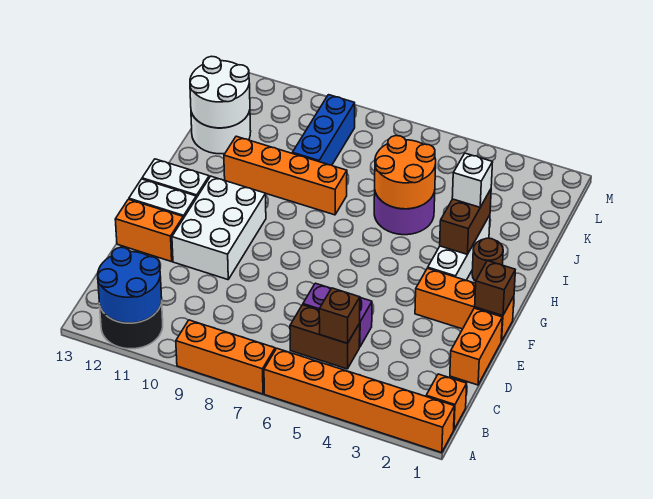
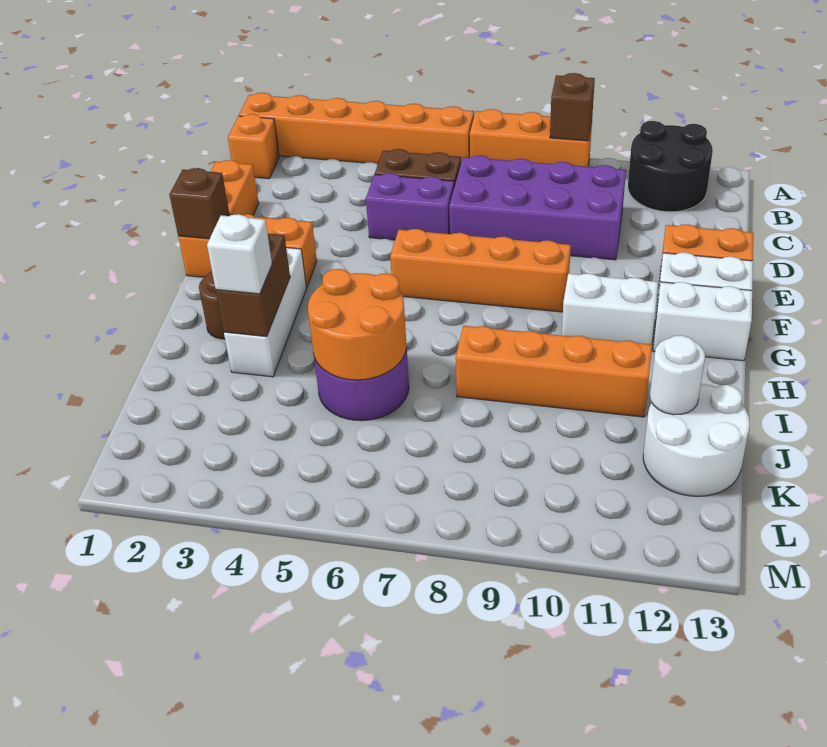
blue round brick A11:B12 level 2 -> none
brown brick C5 level 2 -> brown brick A9 level 2
none -> purple brick C7:D10 level 1
white brick E10:G11 level 1 -> white brick G10:G11 level 1
none -> orange brick F6:F9 level 1
blue brick J9:L9 level 1 -> none
white round brick J12:K13 level 2 -> white round brick J12 level 2

